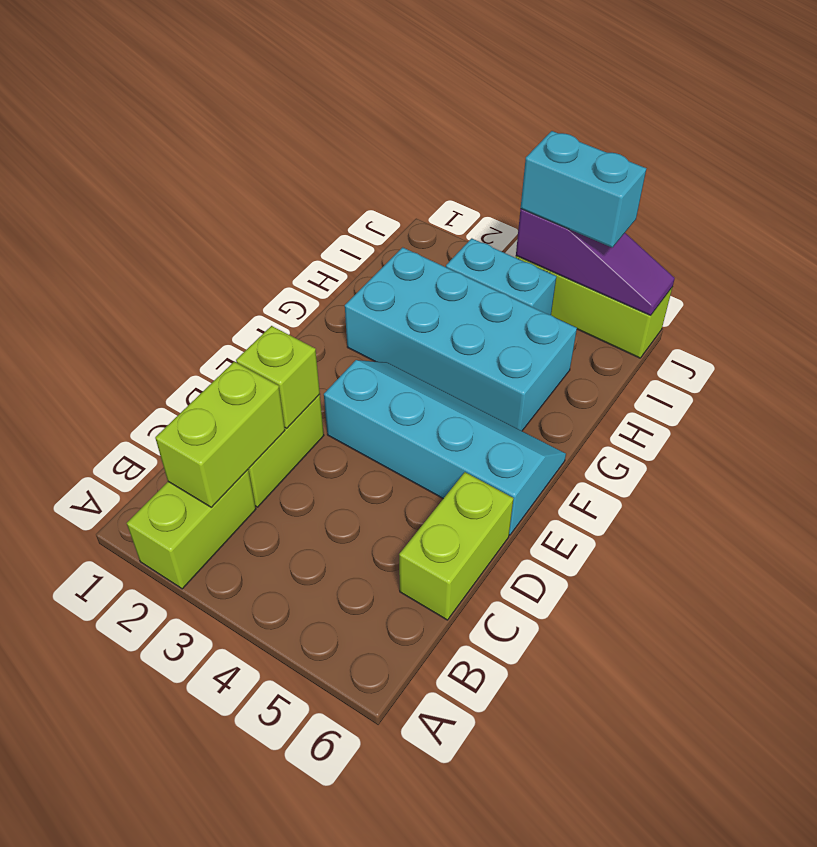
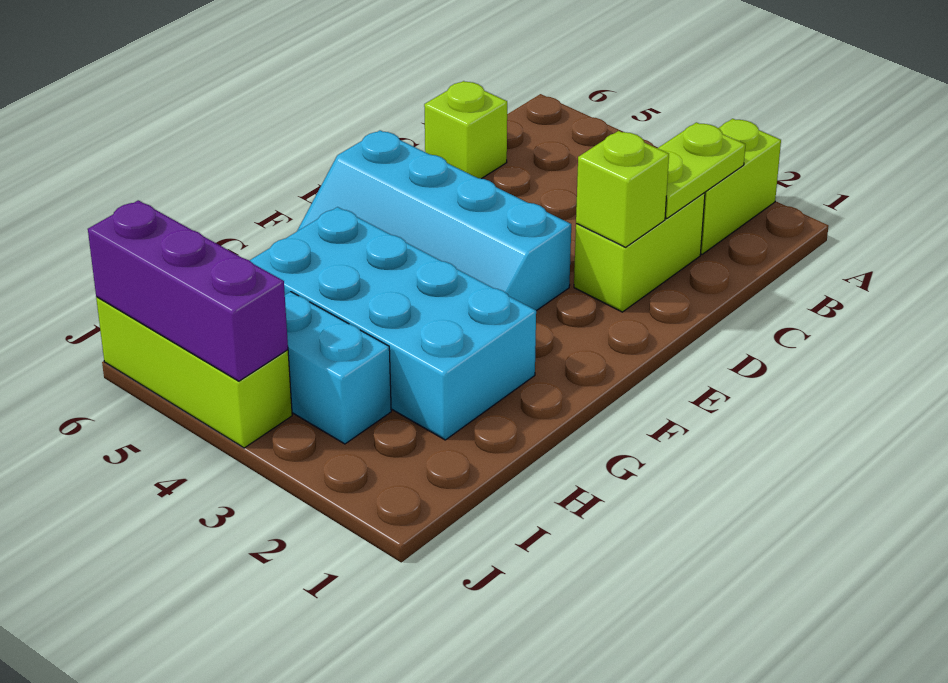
lime brick B2:C2 level 2 -> lime plate B2:C2 level 2
lime brick C6:D6 level 1 -> lime brick C6 level 1
purple slope J4:J6 level 2 top 4 -> purple brick J4:J6 level 2
cyan brick J4:J5 level 3 -> none

